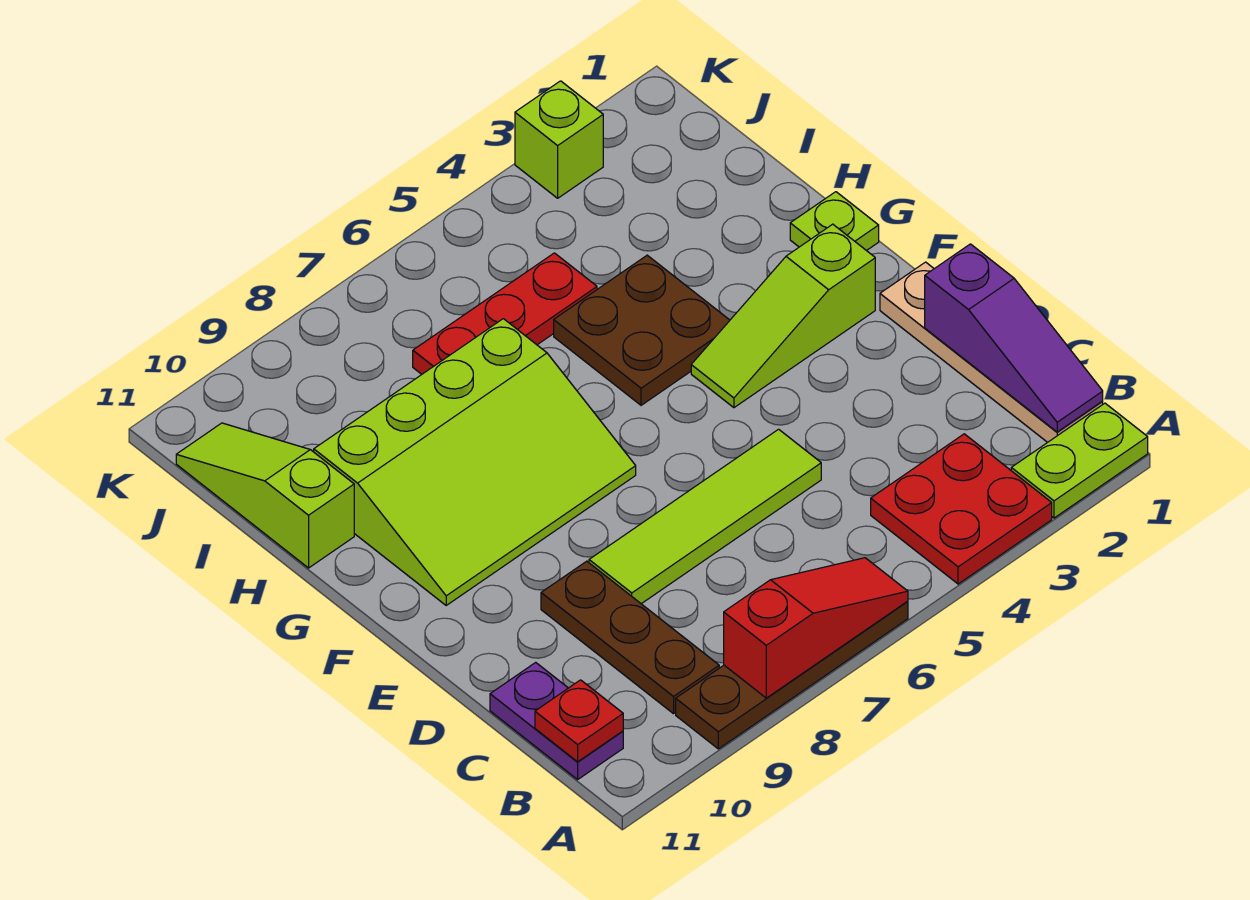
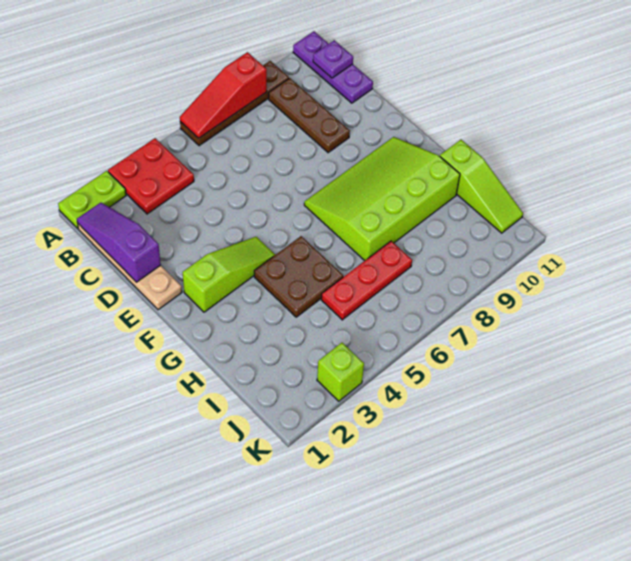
purple plate B11:C11 level 1 -> purple plate A11:C11 level 1
red plate B11 level 2 -> purple plate B11 level 2
lime tile D5:D8 level 1 -> none
lime plate G1 level 1 -> none

